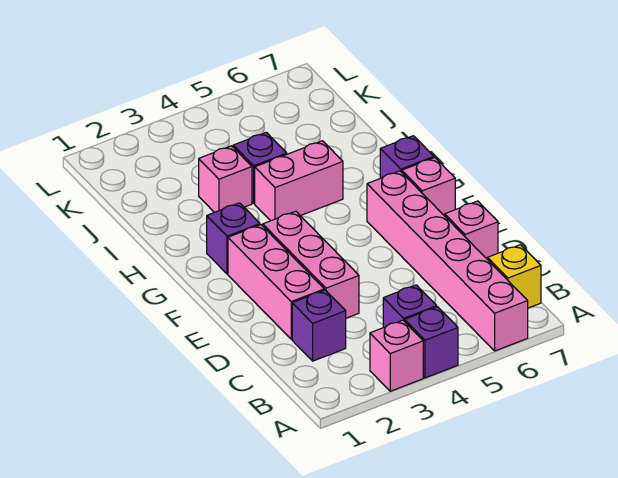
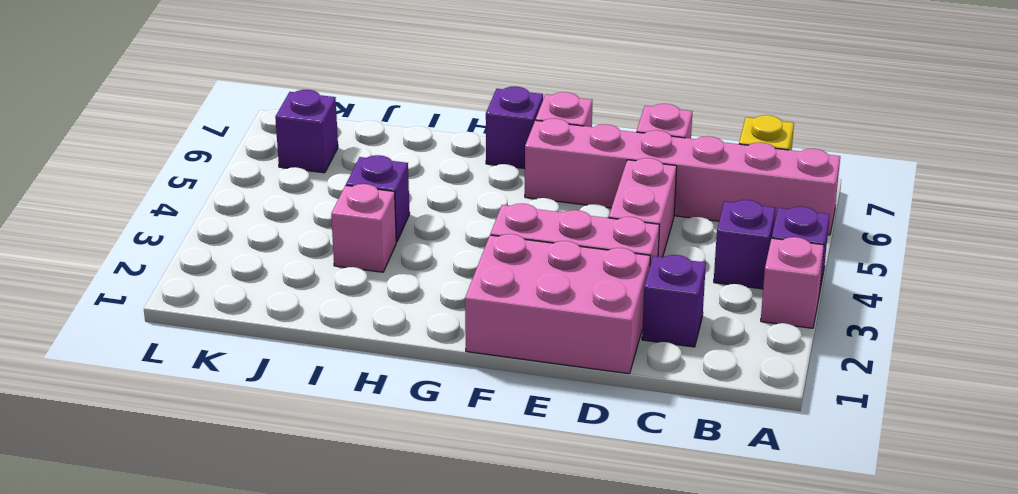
pink brick D2:F2 level 1 -> pink brick D1:F2 level 1
purple brick G2 level 1 -> purple brick K6 level 1
pink brick H4:H5 level 1 -> pink brick D4:D5 level 1

